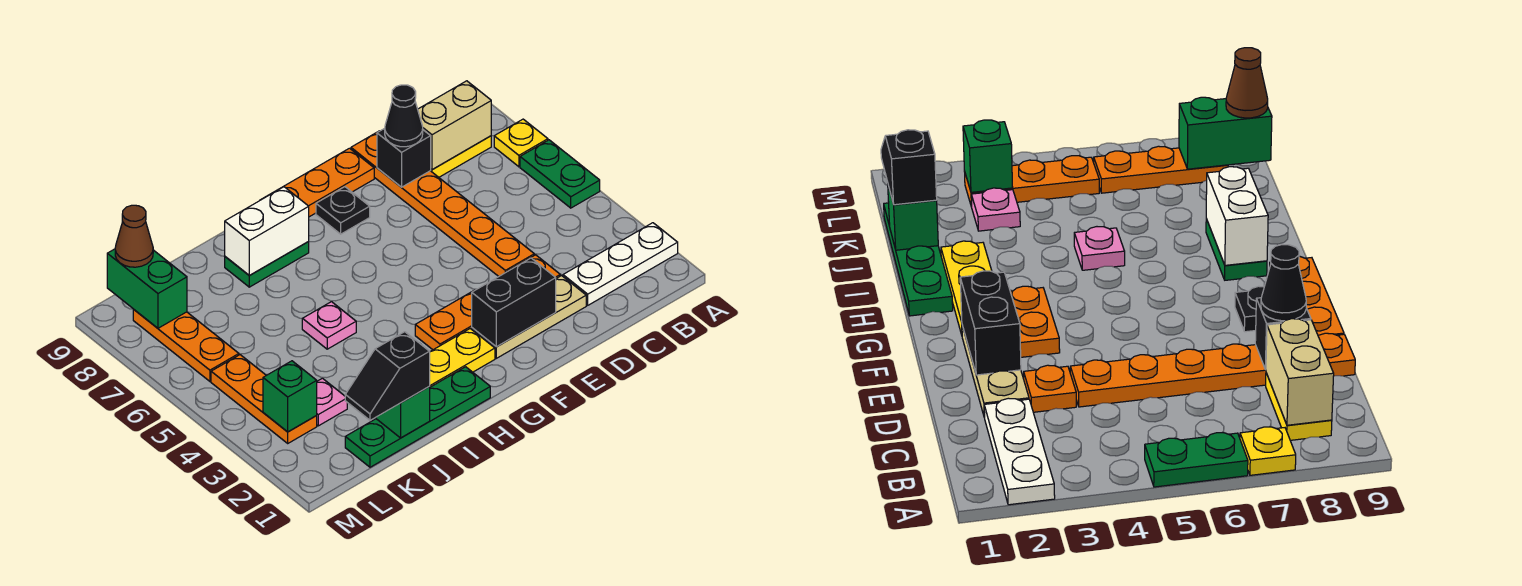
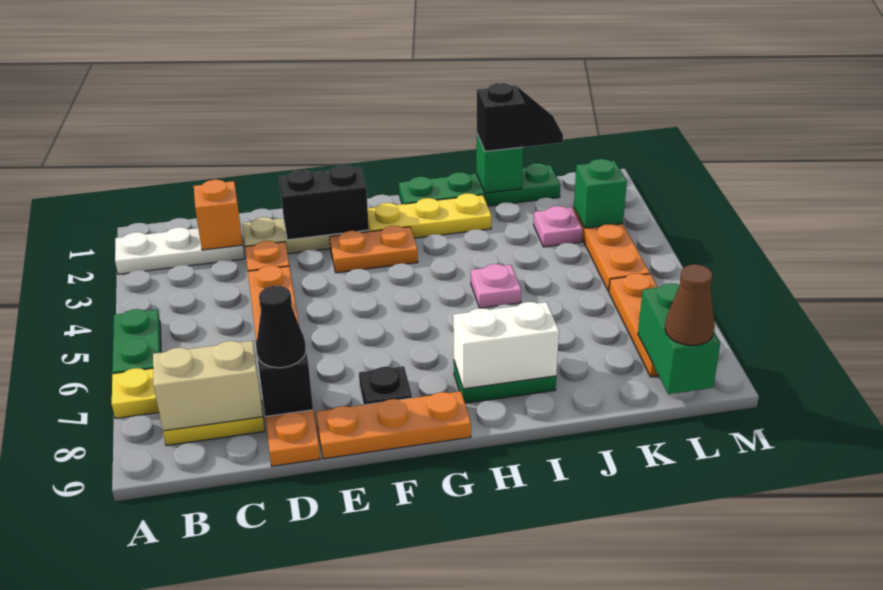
none -> orange brick C2 level 2

